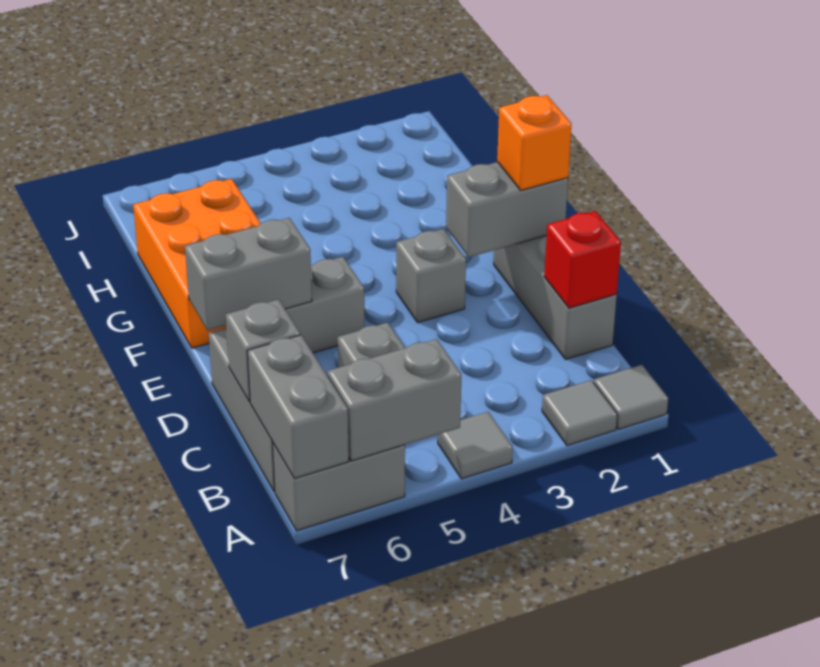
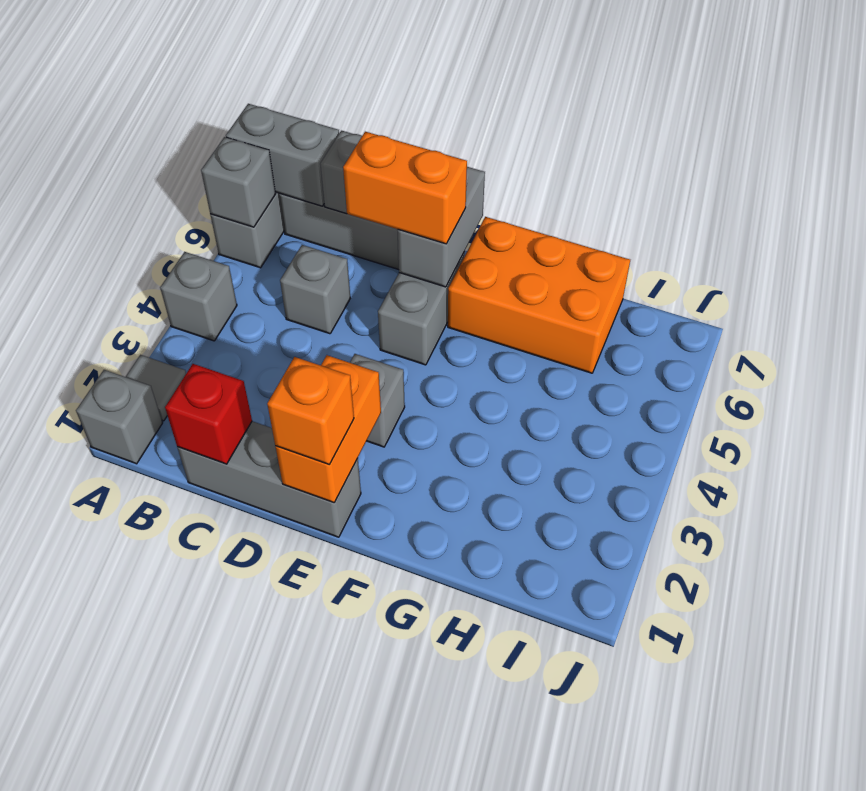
grey tile A1 level 1 -> grey brick A1 level 1
grey tile A4 level 1 -> grey brick A4 level 1
grey brick A5:A6 level 2 -> grey brick A6 level 2
none -> orange brick D6:E6 level 3
grey brick E1:E2 level 2 -> orange brick E1:E2 level 2

